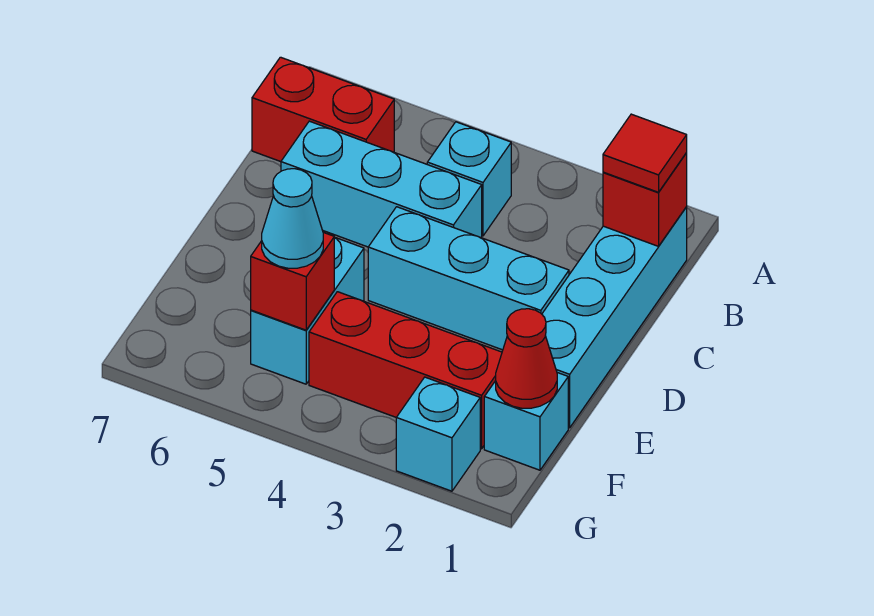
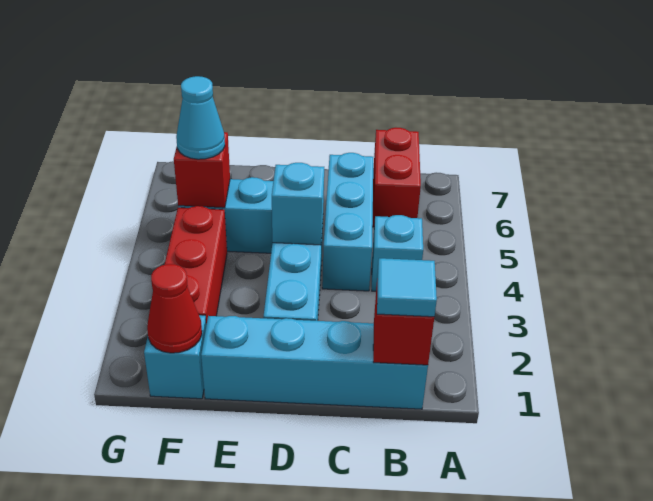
red tile B1 level 3 -> cyan tile B1 level 3
cyan brick G2 level 1 -> cyan brick D4 level 2

